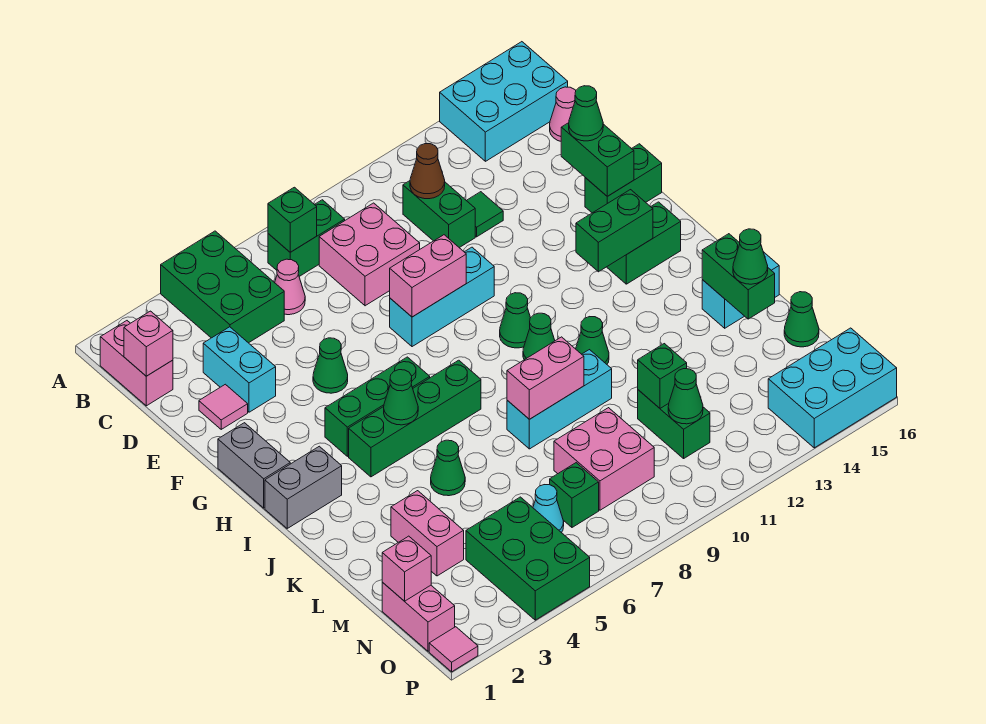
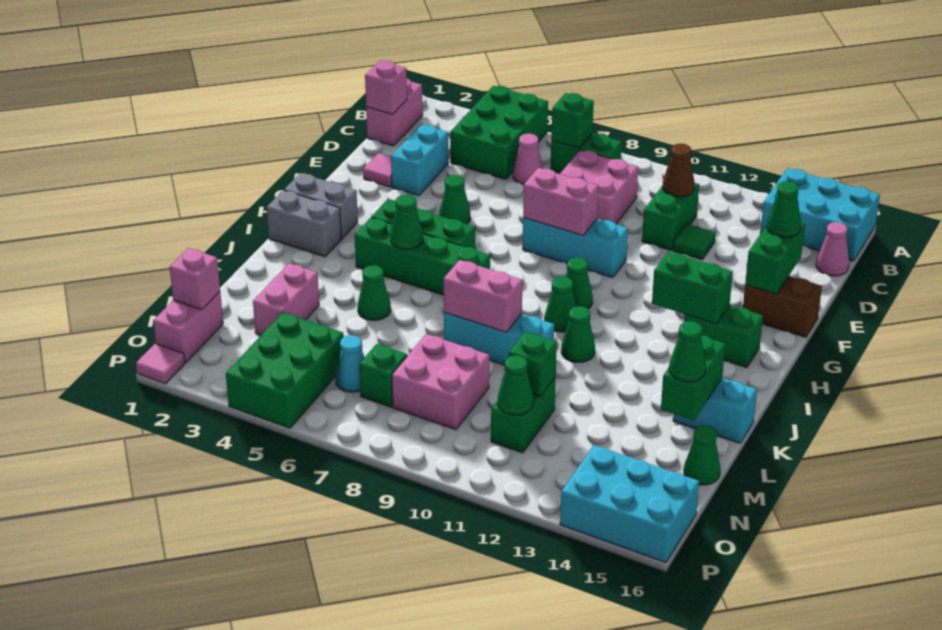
green brick F15:F16 level 1 -> brown brick F15:F16 level 1
grey brick G1:H1 level 1 -> grey brick H1:H2 level 1

